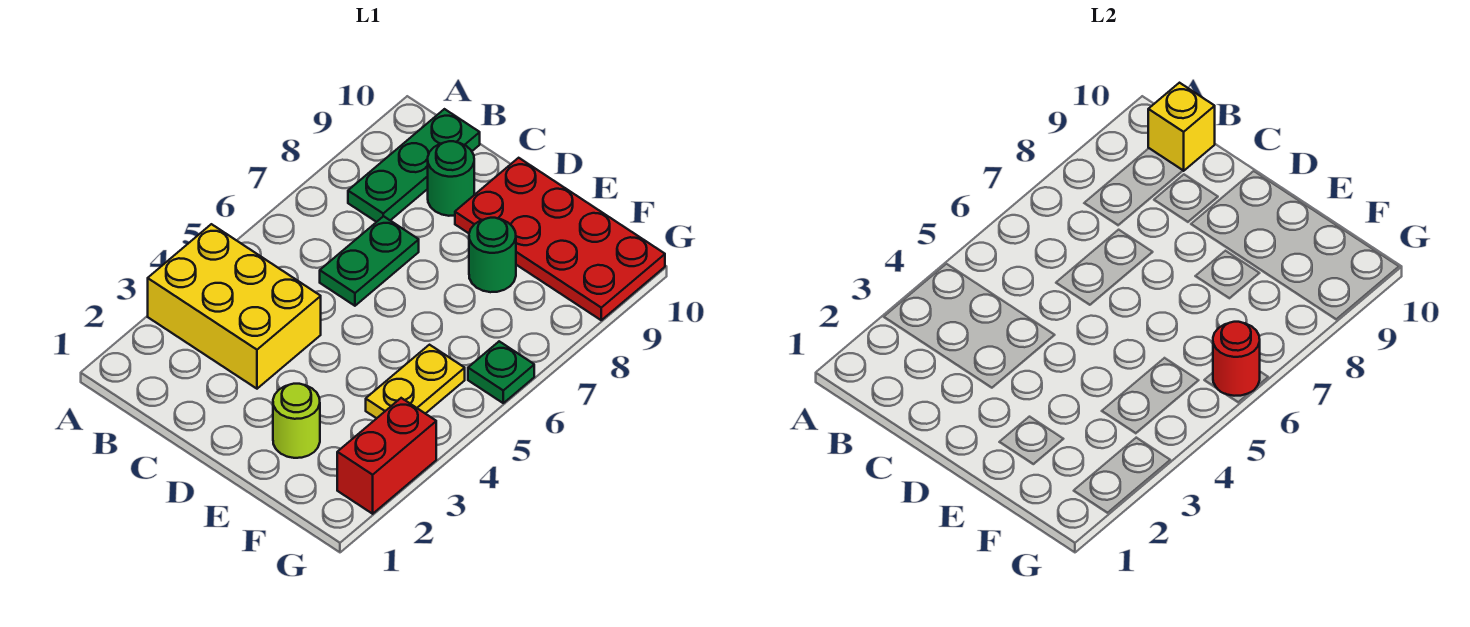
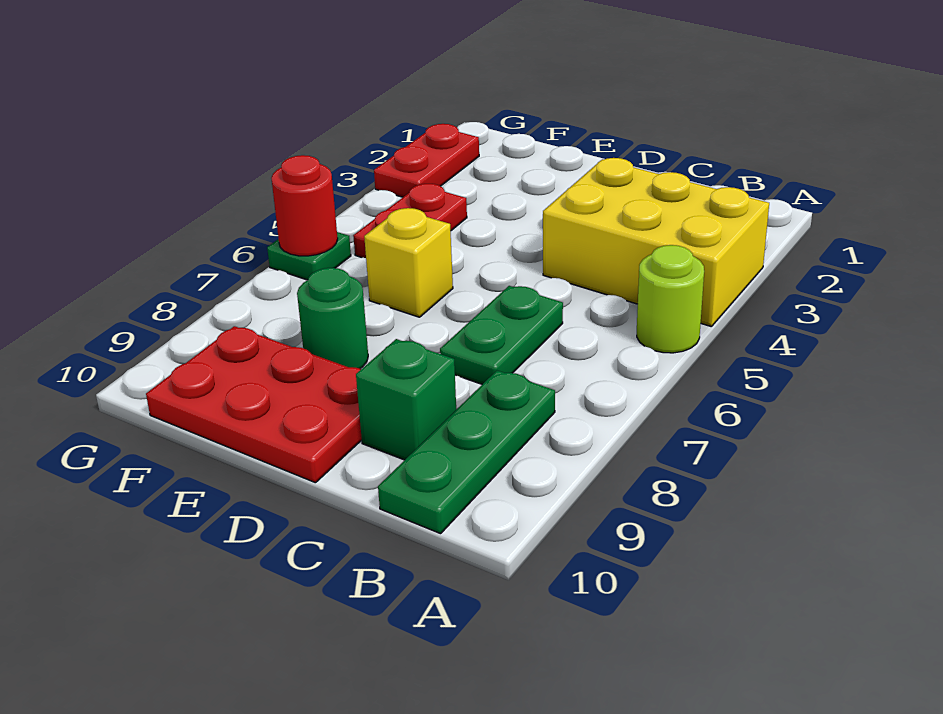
yellow brick B10 level 2 -> yellow brick E6 level 1
green round brick C9 level 1 -> green brick C9 level 1
red plate D9:G10 level 1 -> red plate D9:F10 level 1
lime round brick E2 level 1 -> lime round brick A5 level 1
yellow plate F4:F5 level 1 -> red plate F4:F5 level 1
red brick G2:G3 level 1 -> red plate G2:G3 level 1

